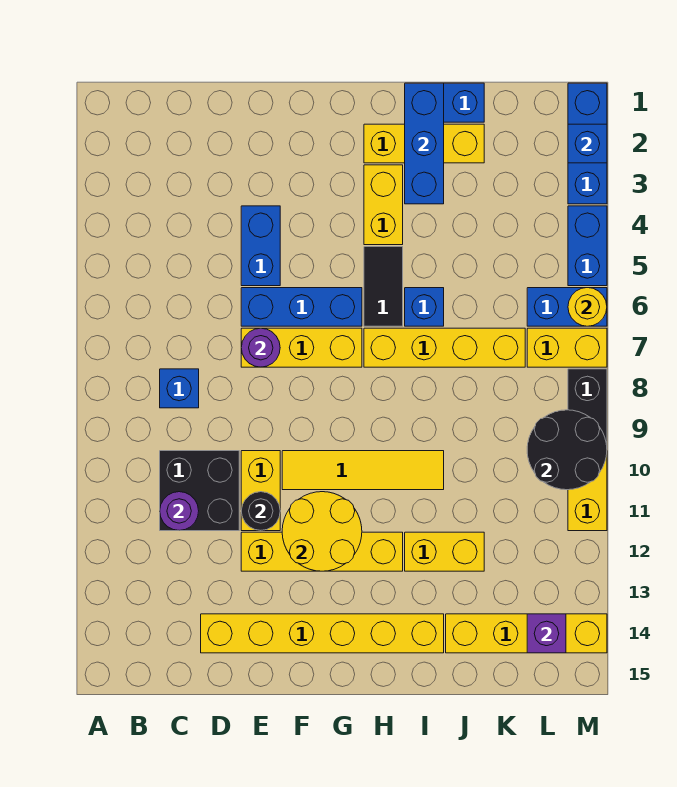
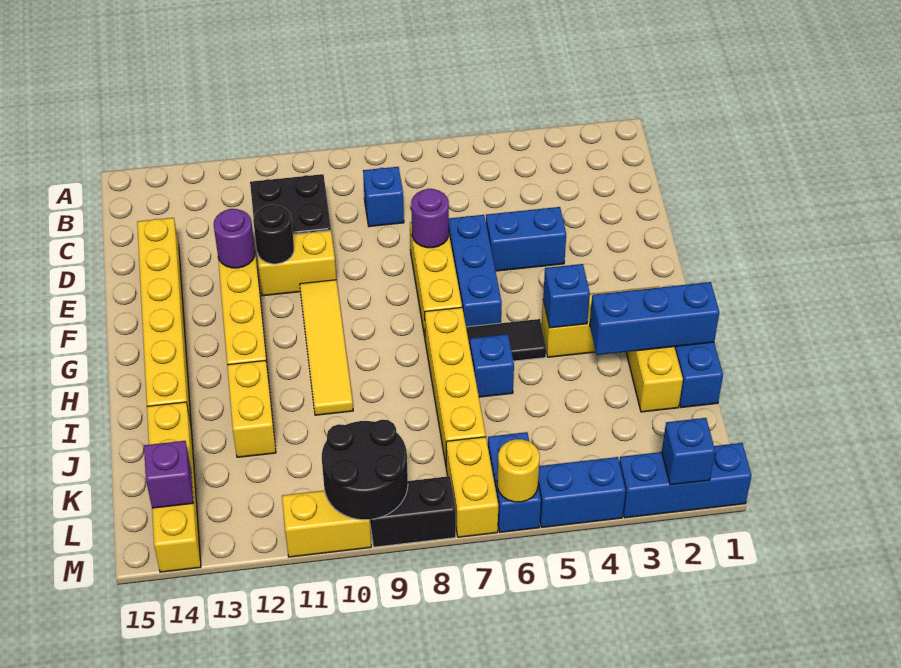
purple round brick C11 level 2 -> purple round brick E12 level 2
yellow round brick F11:G12 level 2 -> none
none -> blue brick H4 level 2

